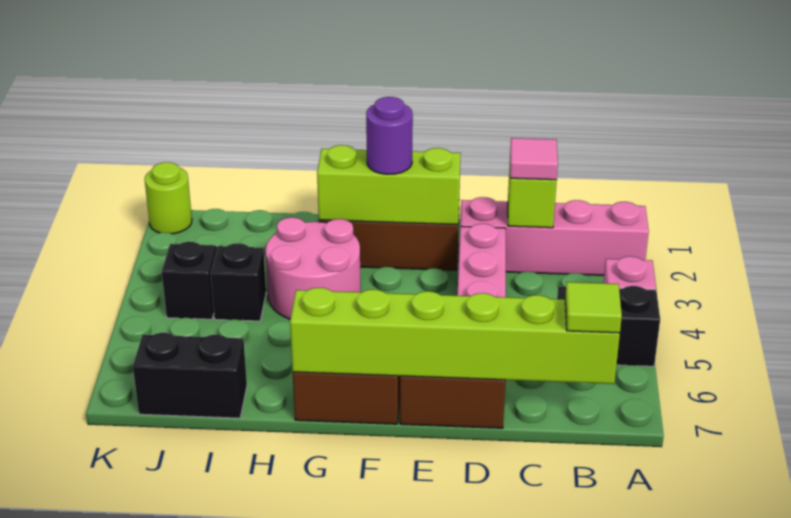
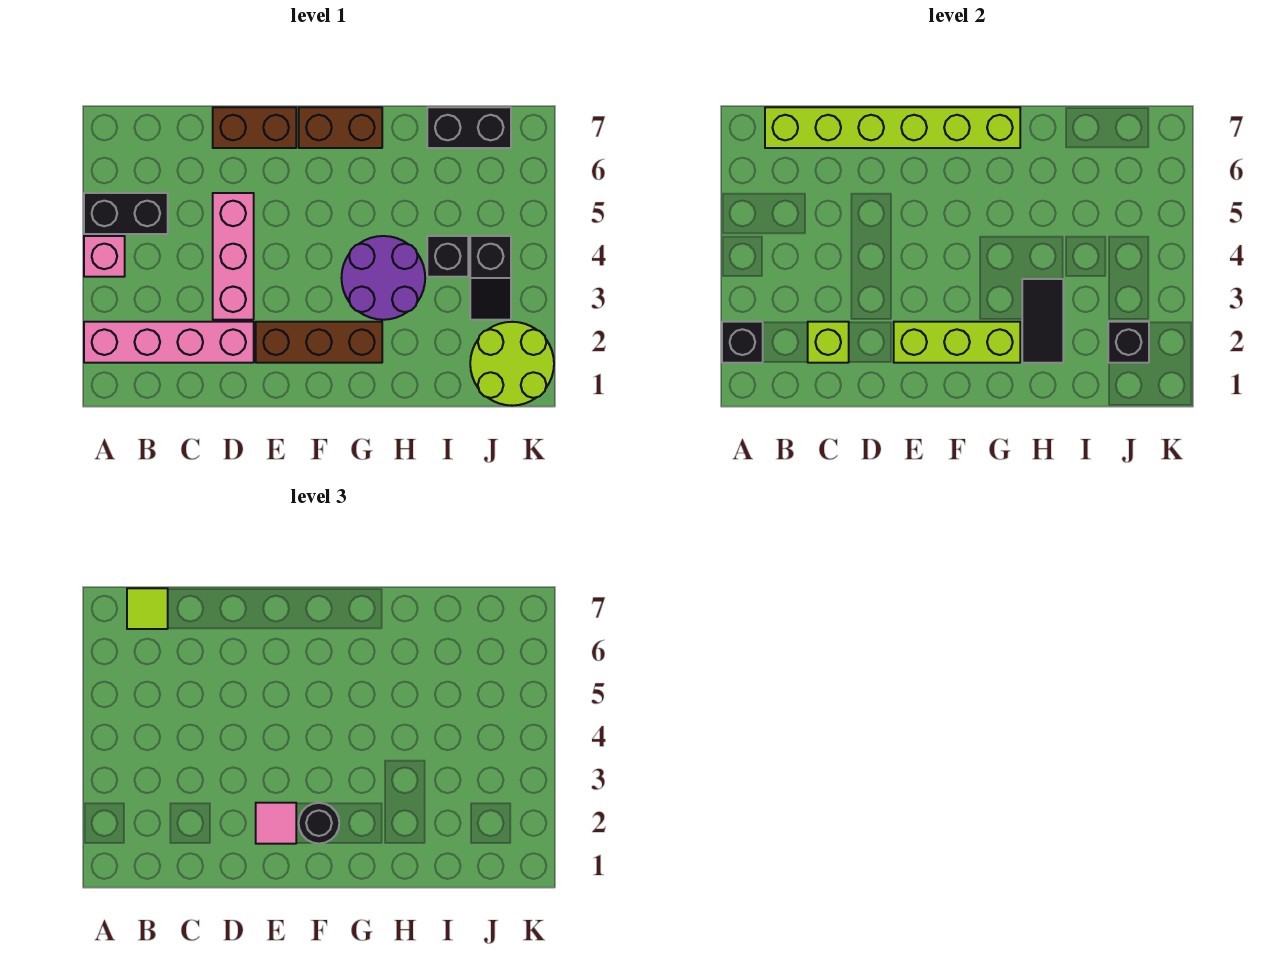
none -> black brick A2 level 2
pink tile C2 level 3 -> pink tile E2 level 3
purple round brick F2 level 3 -> black round brick F2 level 3
pink round brick G3:H4 level 1 -> purple round brick G3:H4 level 1
none -> black tile H2:H3 level 2
none -> black brick J2 level 2
lime round brick K1 level 1 -> lime round brick J1:K2 level 1

